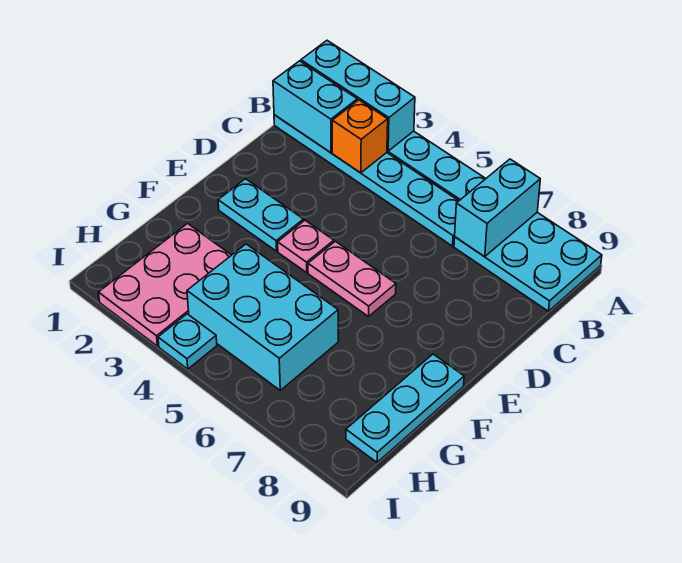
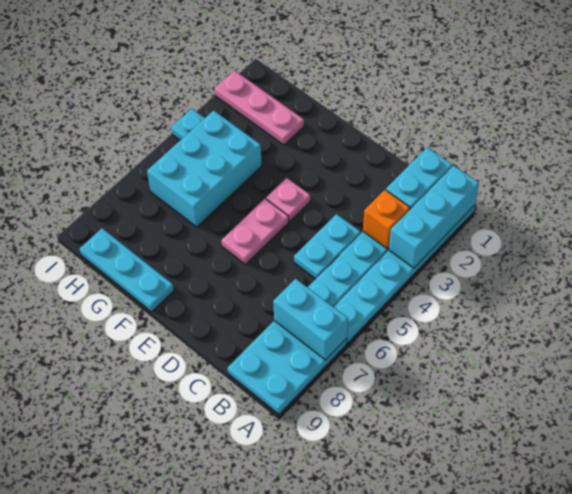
cyan plate E2:E3 level 1 -> cyan plate C4:C5 level 1
pink plate G2:I3 level 1 -> pink plate G2:I2 level 1

